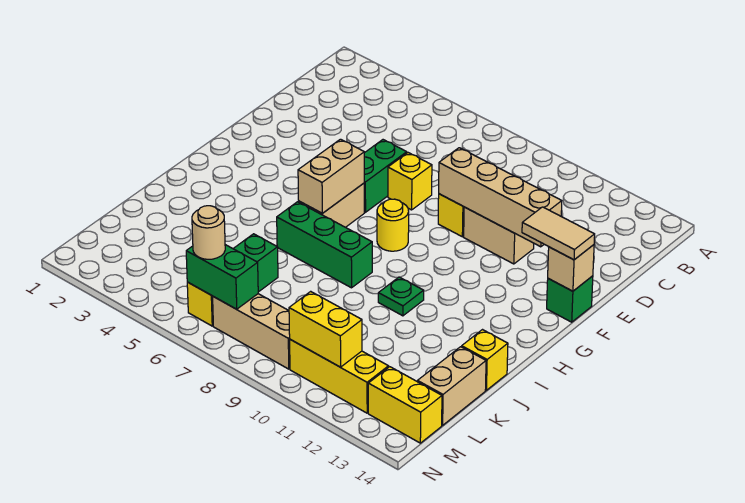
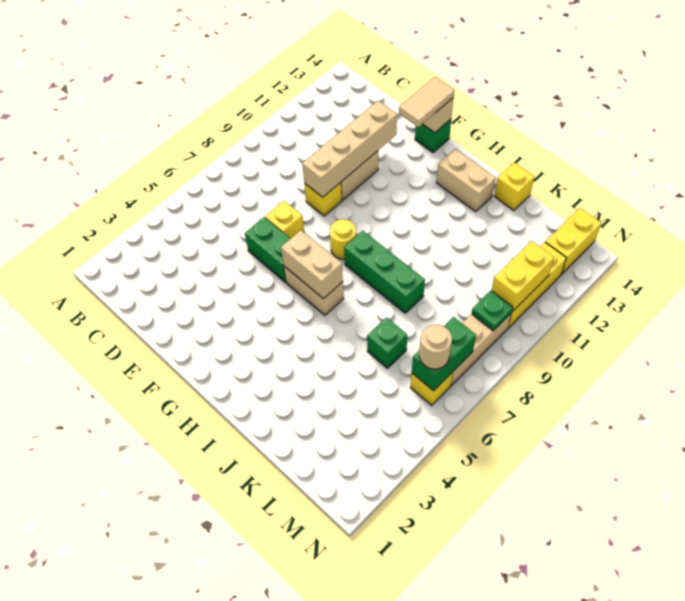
green brick I6:I8 level 1 -> green brick H8:J8 level 1
green plate I10 level 1 -> green plate M9 level 2
tan brick K14:L14 level 1 -> tan brick H13:I13 level 1

